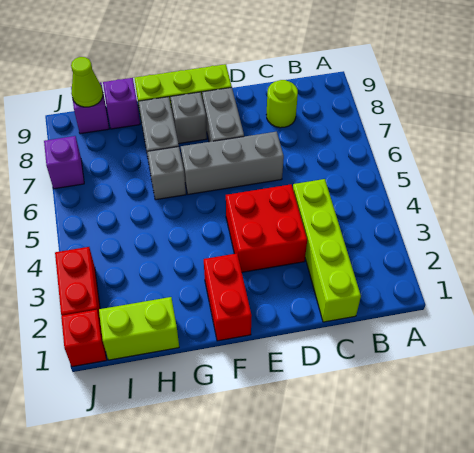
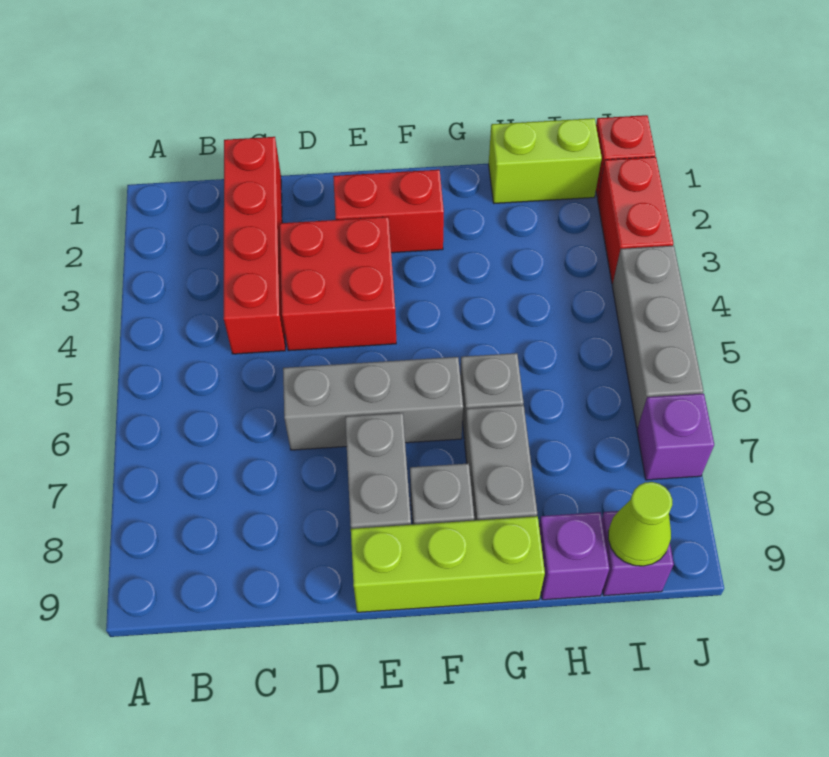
lime brick C1:C4 level 1 -> red brick C1:C4 level 1
lime round brick C8 level 1 -> none
red brick F1:F2 level 1 -> red brick E2:F2 level 1
none -> grey brick J4:J6 level 1

